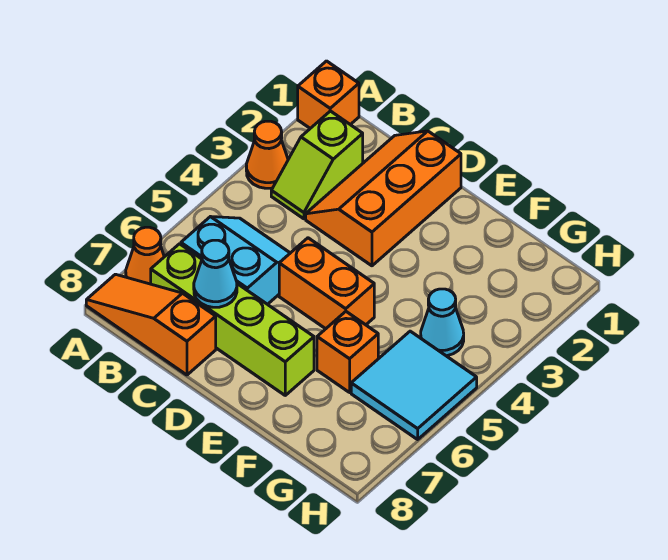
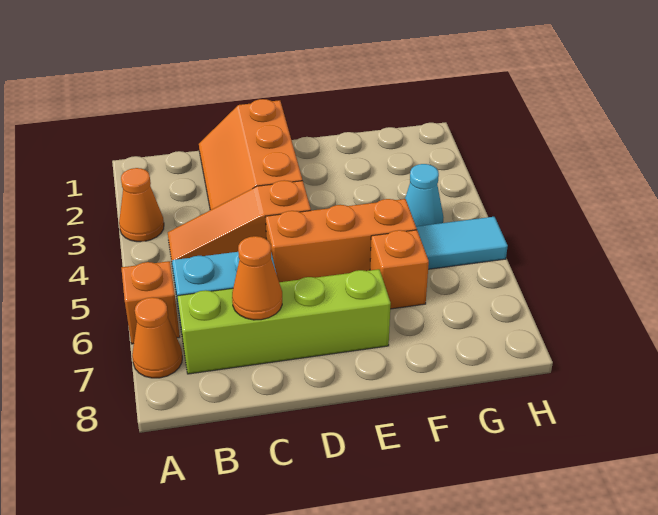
orange brick A1 level 1 -> orange brick A6 level 1
orange slope A8:C8 level 1 top C -> orange slope B4:D4 level 1 top D
lime slope B2:B3 level 1 top 2 -> none
cyan cone C7 level 2 -> orange cone C7 level 2
orange brick D5:E5 level 1 -> orange brick D5:F5 level 1
cyan tile G5:H6 level 1 -> cyan tile G5:H5 level 1

